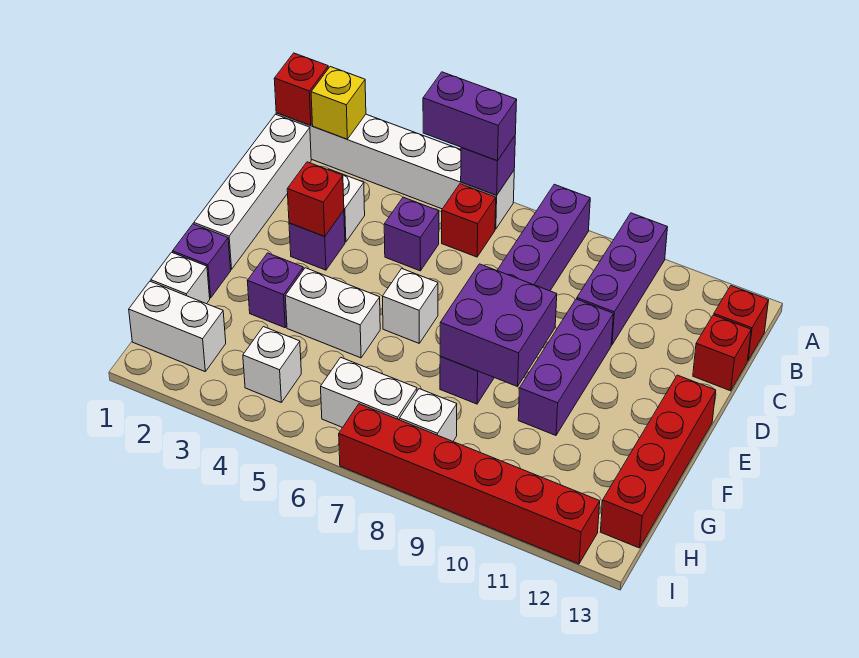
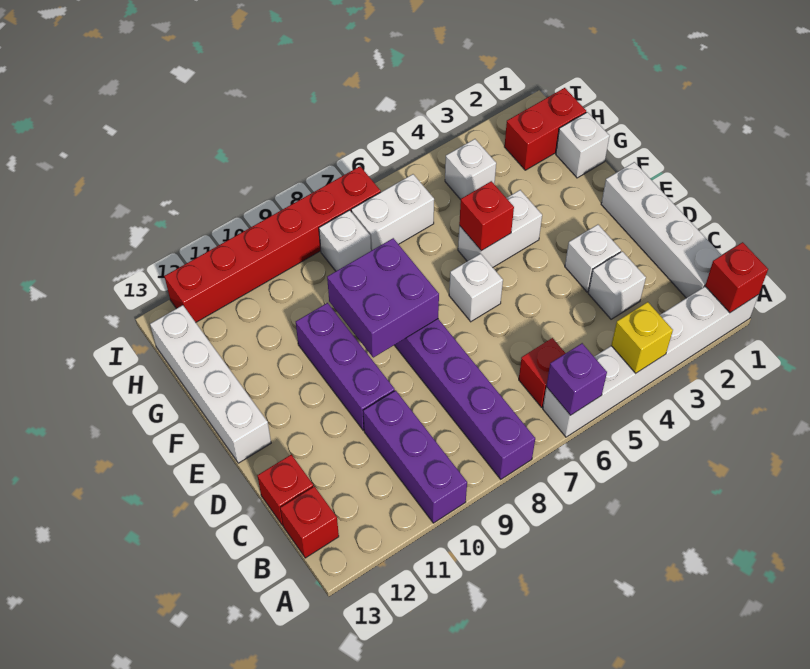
yellow brick A2 level 2 -> yellow brick A4 level 2
purple brick A5:A6 level 3 -> none
purple brick C5 level 1 -> none
purple brick D3 level 1 -> white brick D3 level 1
red brick D3 level 2 -> red brick F5 level 2
red brick E13:H13 level 1 -> white brick E13:H13 level 1
purple brick F1 level 1 -> none
purple brick F3 level 1 -> none
white brick H1:H2 level 1 -> red brick H1:H2 level 1

